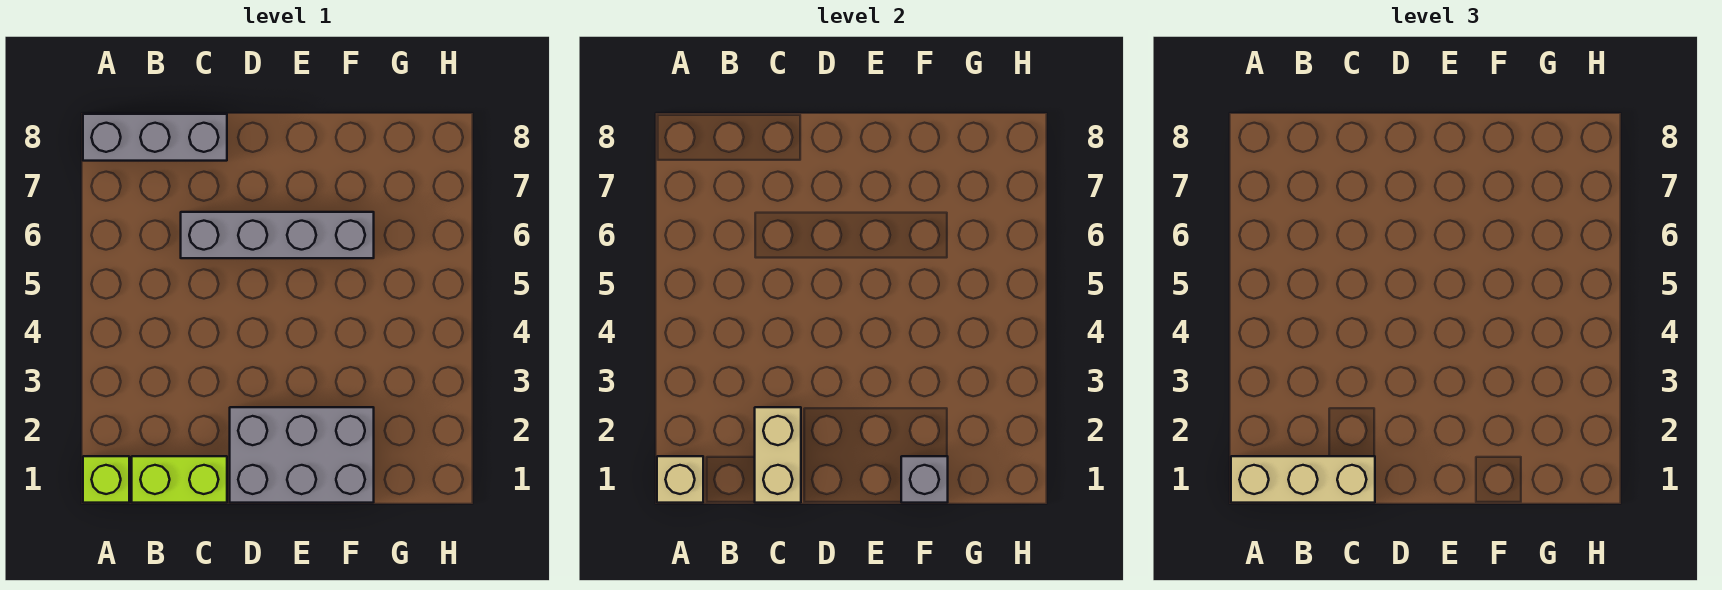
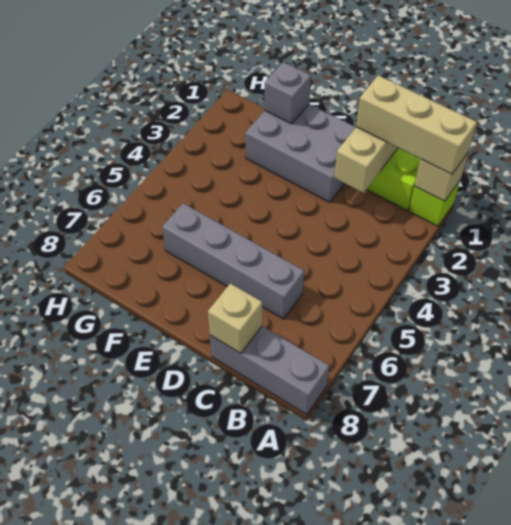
none -> tan brick C8 level 2

